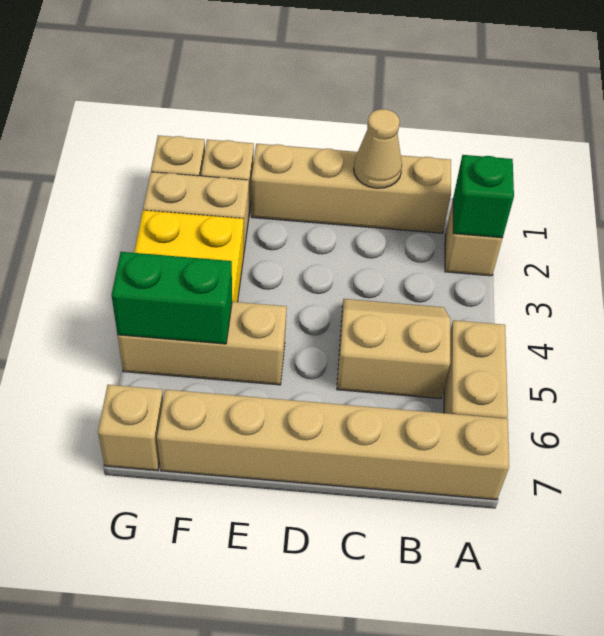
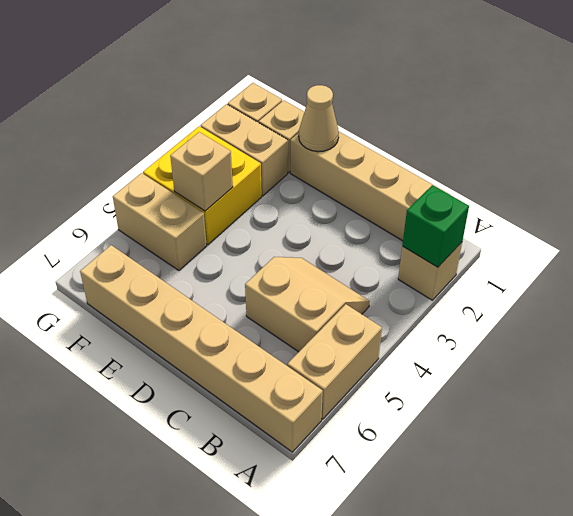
tan cone C1 level 2 -> tan cone E1 level 2
tan brick E5:G5 level 1 -> tan brick F5:G5 level 1
green brick F5:G5 level 2 -> none
tan brick G7 level 1 -> tan brick F4 level 2

